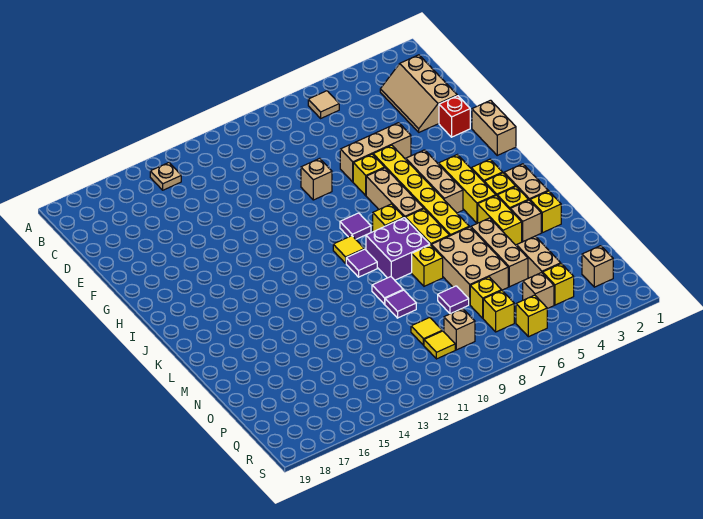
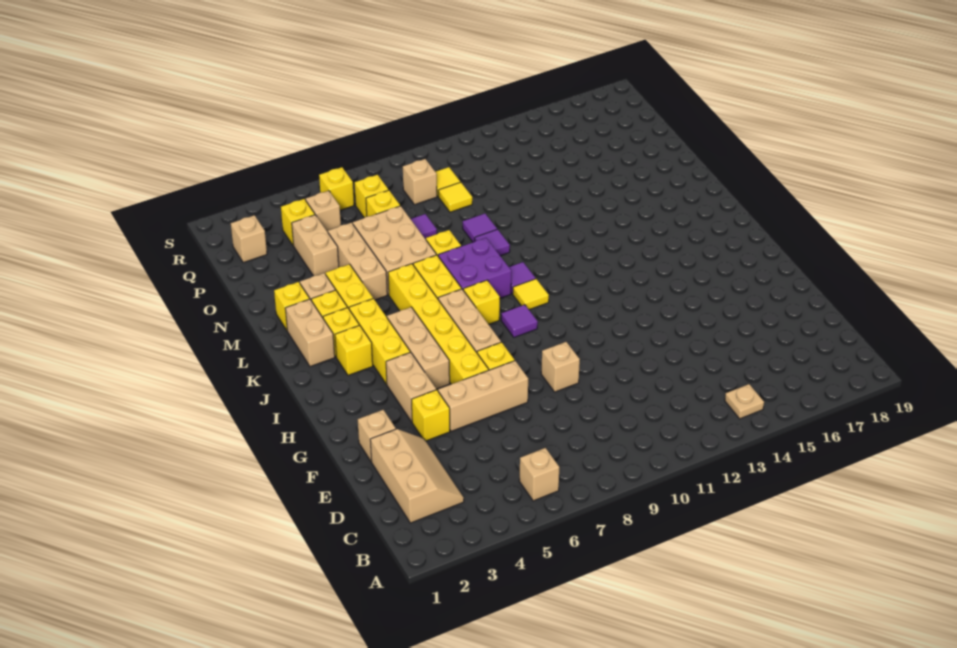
tan tile B6 level 1 -> tan brick B6 level 1
red brick F2 level 1 -> tan brick F2 level 1
none -> yellow brick F4 level 1
tan brick G1:H1 level 1 -> tan brick G4:H4 level 1

